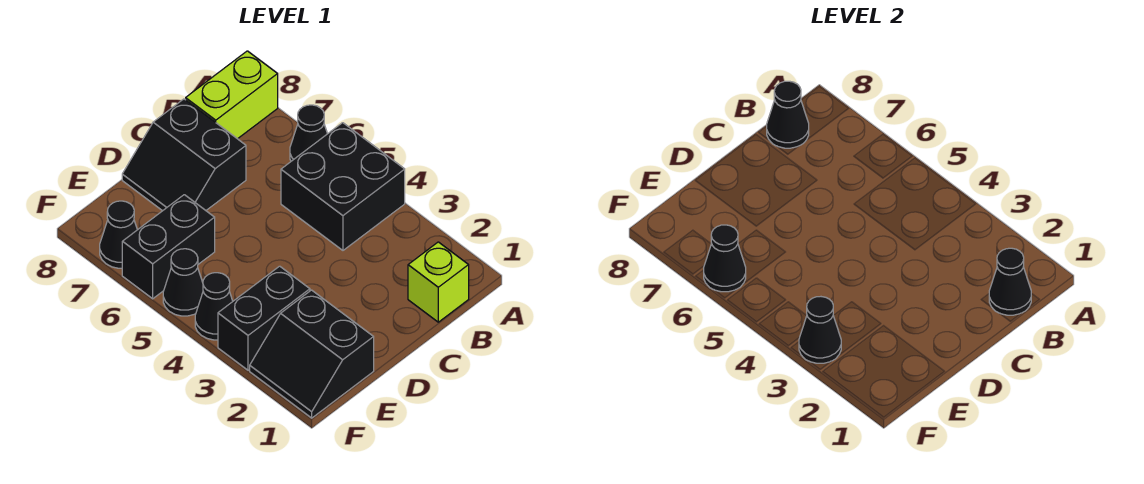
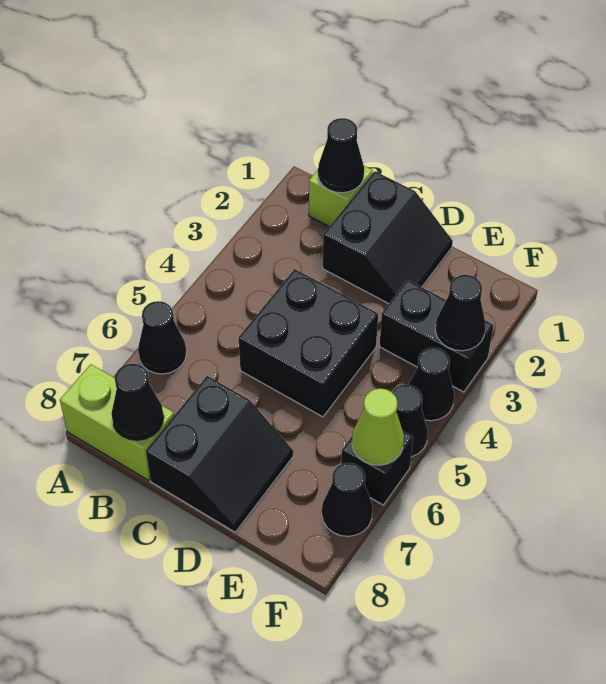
black brick A4:B5 level 1 -> black brick C4:D5 level 1
black slope E1:F2 level 1 top E -> black slope C1:D2 level 1 top C
black brick E6:F6 level 1 -> black brick F6 level 1
black cone F6 level 2 -> lime cone F6 level 2

